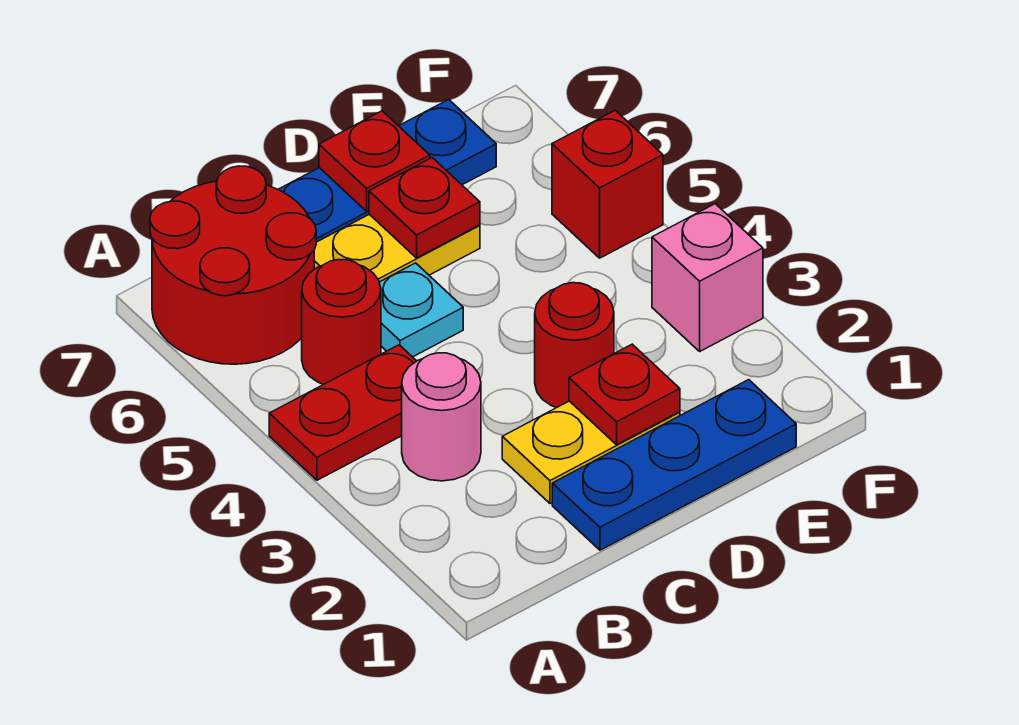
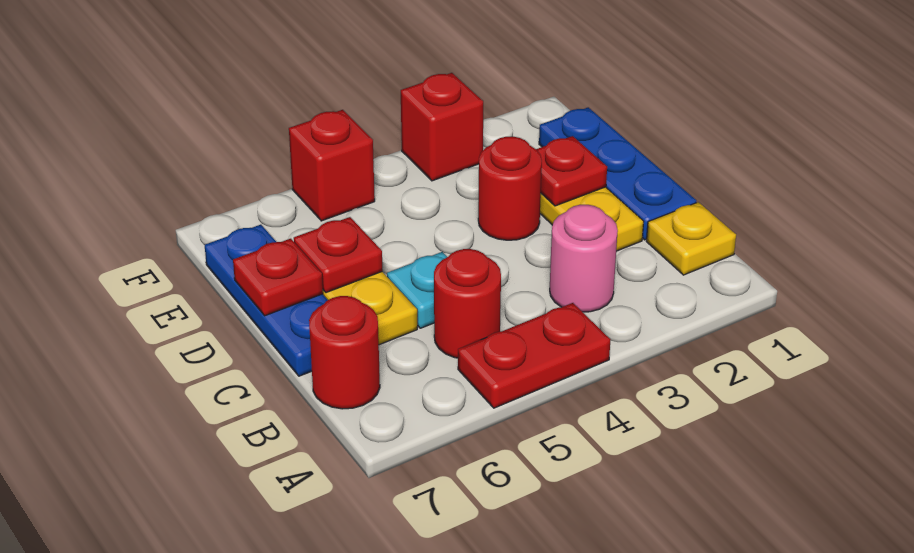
red plate A4:B4 level 1 -> red plate A4:A5 level 1
red round brick A6:B7 level 1 -> red round brick B7 level 1
none -> yellow plate B1 level 1
pink brick F3 level 1 -> red brick F3 level 1

